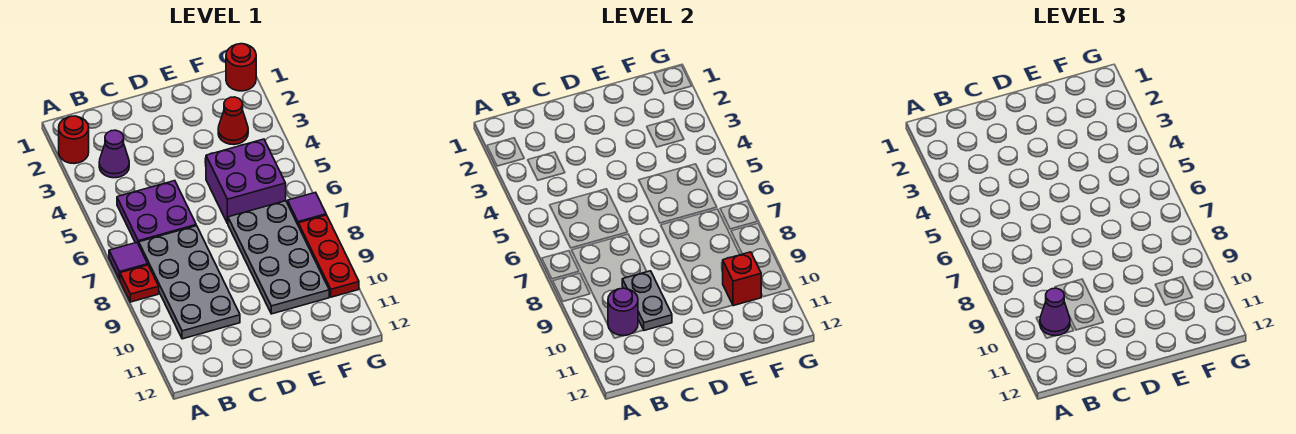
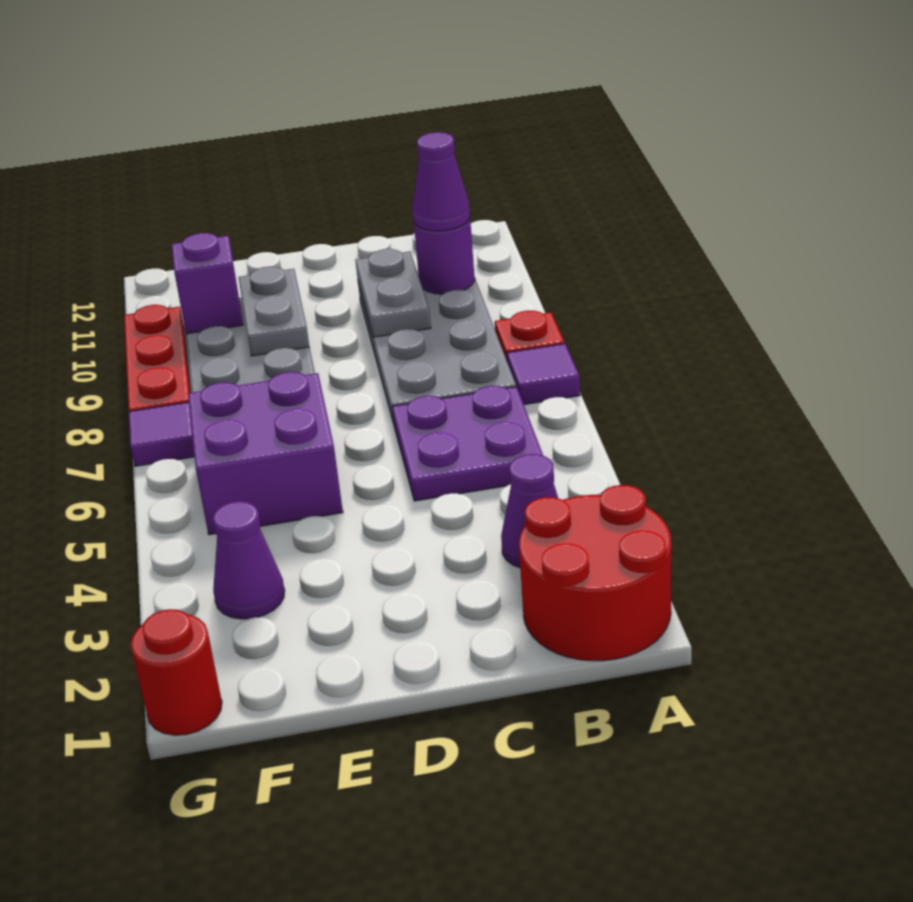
red round brick A2 level 1 -> red round brick A1:B2 level 1
none -> grey plate E9:E10 level 2
red cone F3 level 1 -> purple cone F3 level 1
red brick F10 level 2 -> purple brick F10 level 2

